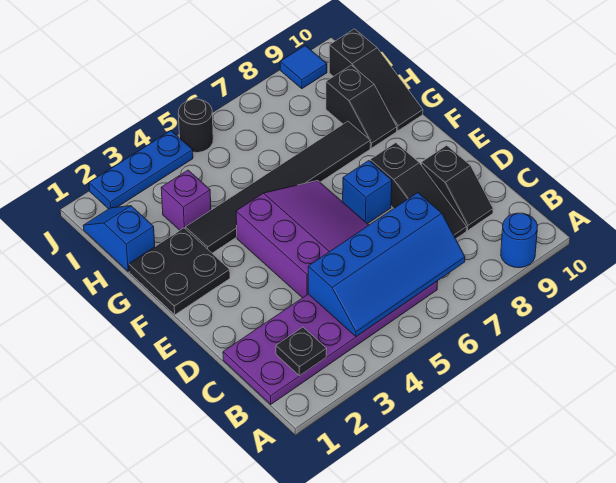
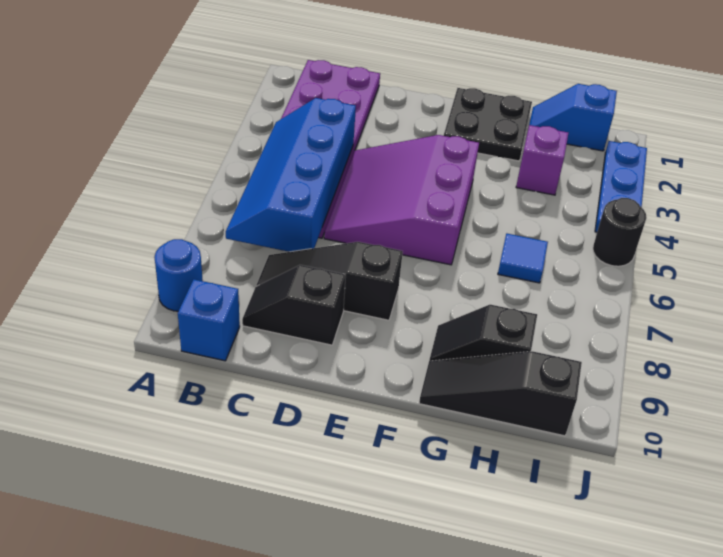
black plate B2 level 2 -> none
purple slope D4:F6 level 1 top 4 -> purple slope D4:F6 level 1 top F
blue brick E7 level 1 -> blue brick B10 level 1
black tile G3:G8 level 1 -> none
blue slope H1:I1 level 1 top H -> blue slope H1:I1 level 1 top I
blue tile J9 level 1 -> blue tile H6 level 1

